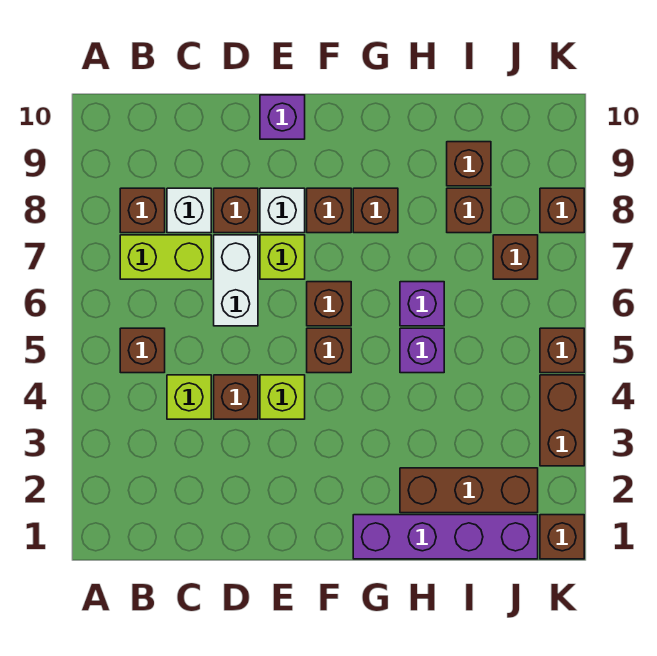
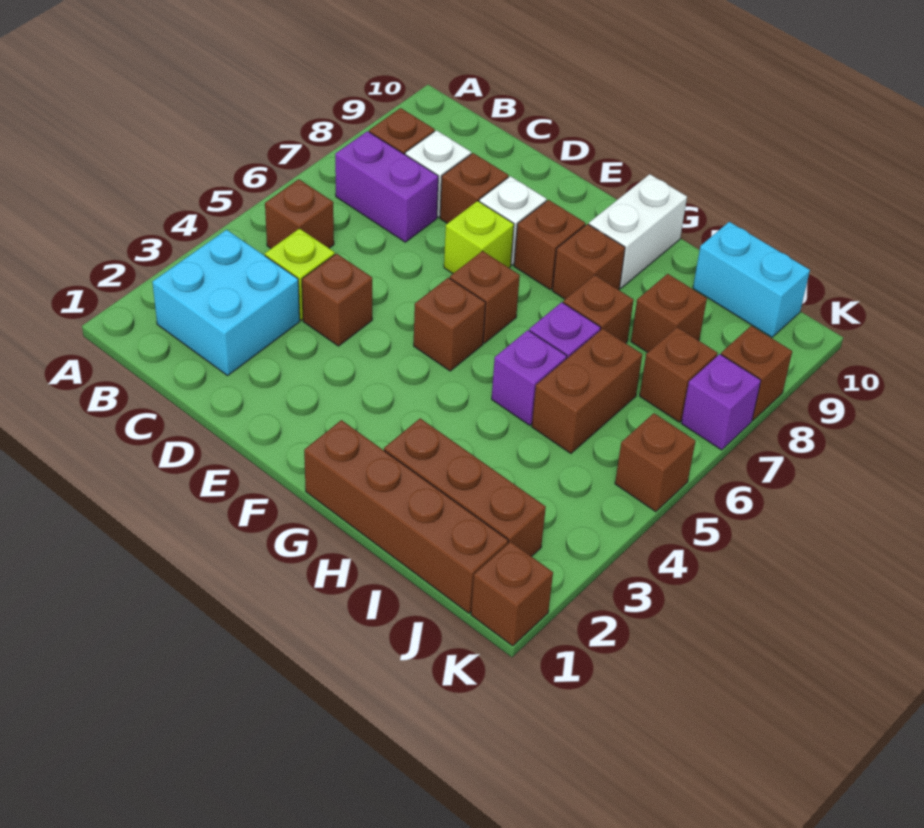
none -> cyan brick B2:C3 level 1
lime brick B7:C7 level 1 -> purple brick B7:C7 level 1
white brick D6:D7 level 1 -> white brick G9:G10 level 1
lime brick E4 level 1 -> none
purple brick E10 level 1 -> purple brick K7 level 1
purple brick G1:J1 level 1 -> brown brick G1:J1 level 1
brown brick I9 level 1 -> brown brick H7 level 1
none -> cyan brick I10:J10 level 1
brown brick K3:K4 level 1 -> brown brick I5:I6 level 1

